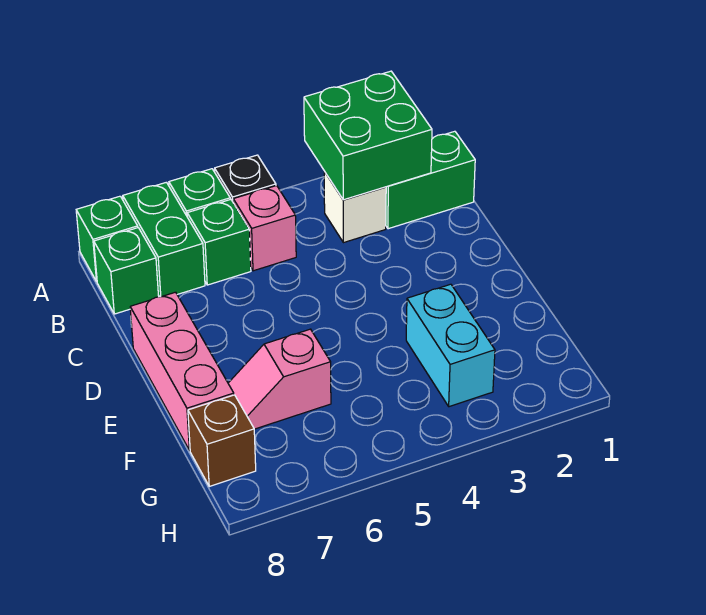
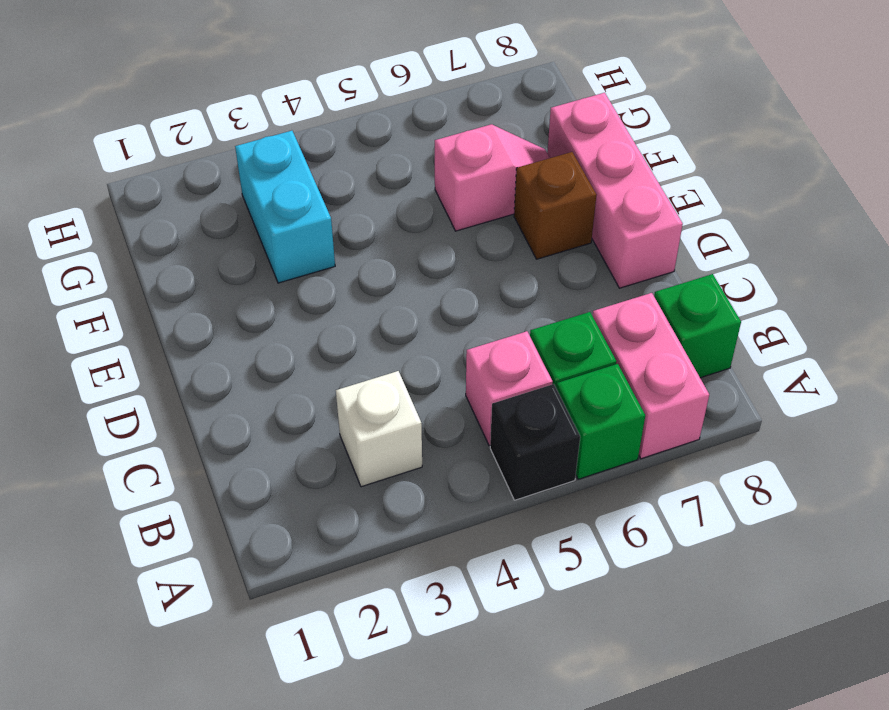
green brick A2:B3 level 2 -> none
green brick A7:B7 level 1 -> pink brick A7:B7 level 1
green brick A8 level 1 -> none
green brick B1:B2 level 1 -> none
brown brick G8 level 1 -> brown brick E7 level 1

